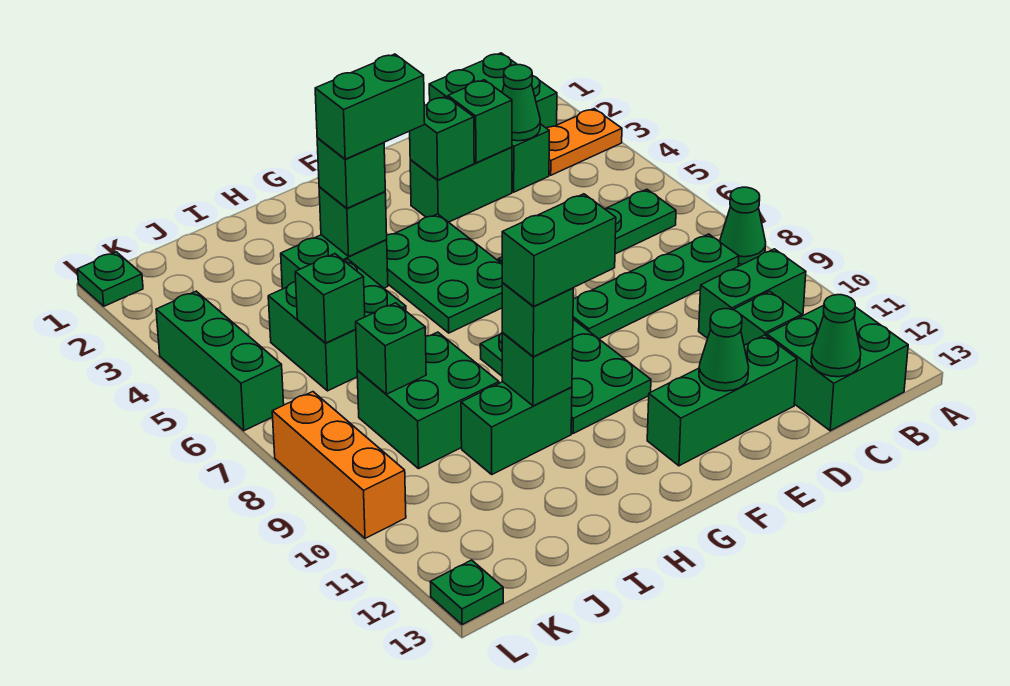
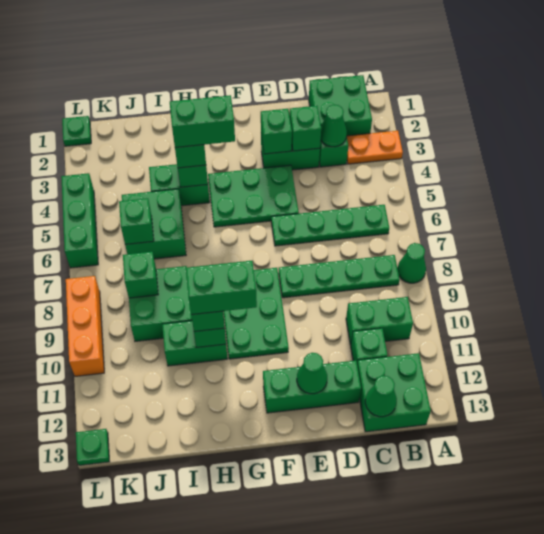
green plate F4:G6 level 1 -> green plate E4:G5 level 1

